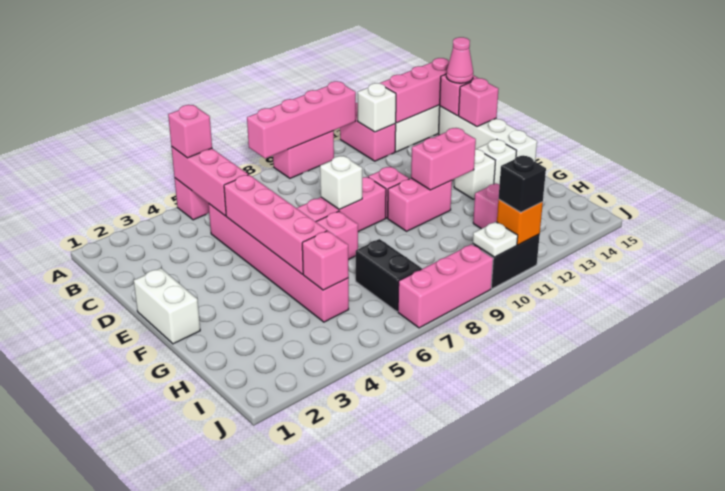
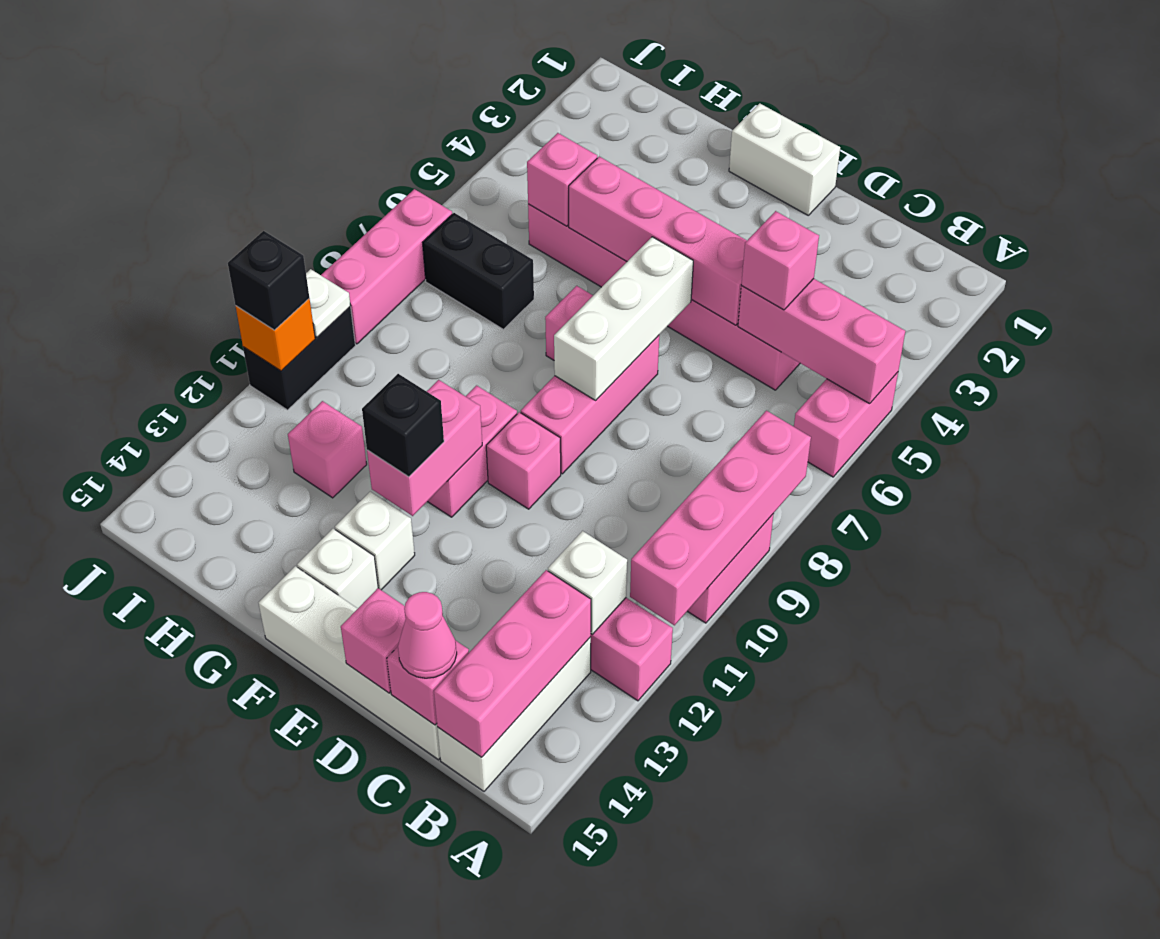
pink brick A5 level 3 -> pink brick C5 level 3
white brick E8 level 2 -> white brick E6:E8 level 2
none -> black brick F12 level 3

